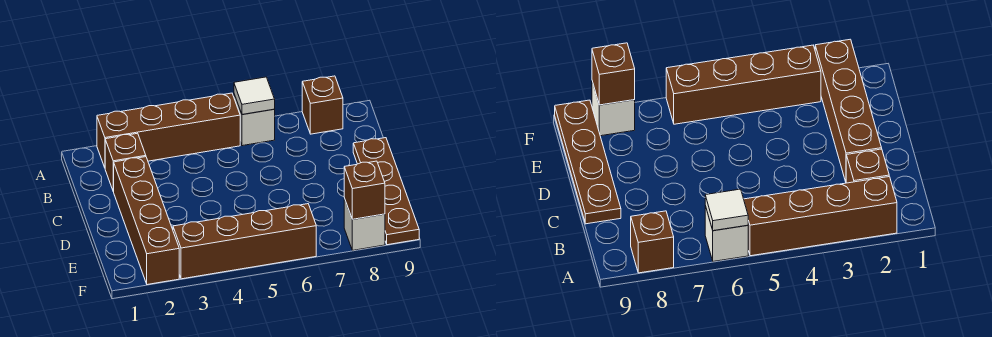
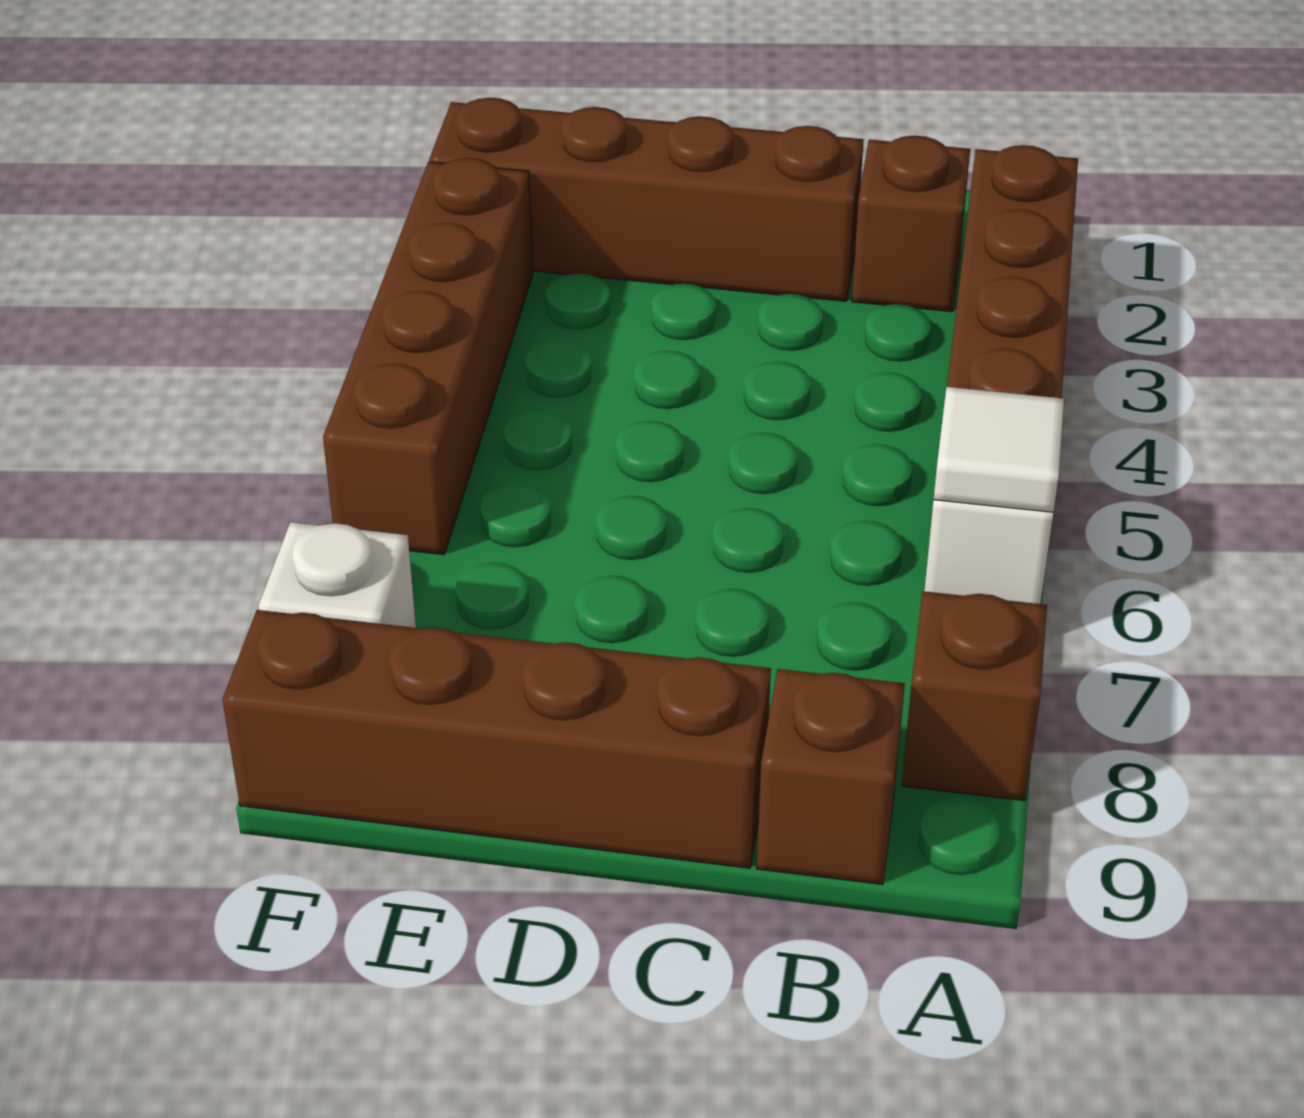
brown plate C9:F9 level 1 -> brown brick C9:F9 level 1
brown brick F8 level 2 -> brown brick B9 level 1

